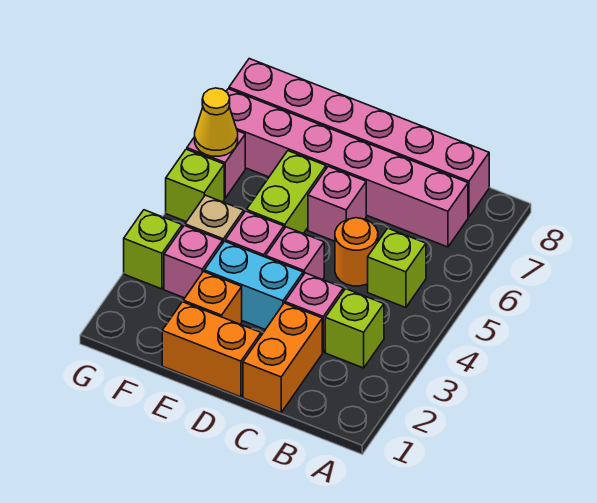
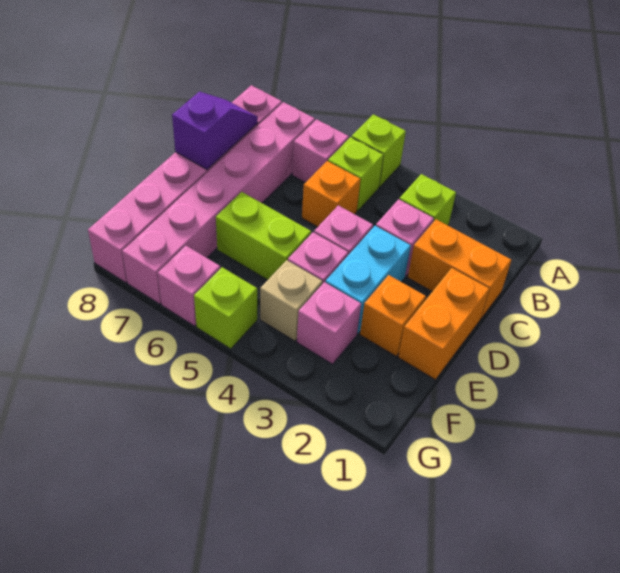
orange round brick C5 level 1 -> orange brick C5 level 1
none -> purple slope C8:D8 level 2 top D
pink brick D6 level 1 -> pink brick B6 level 1
lime brick G3 level 1 -> lime brick A5 level 1
yellow cone G6 level 2 -> none

